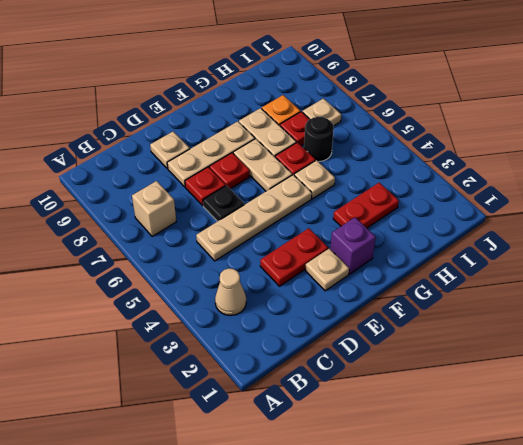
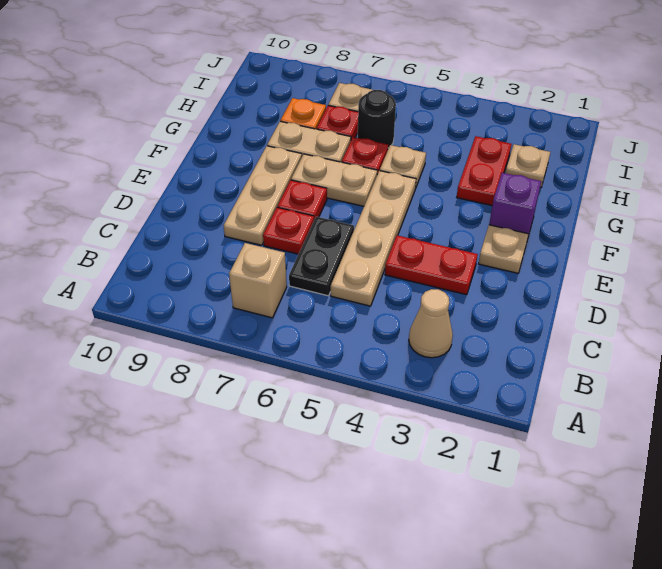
red plate D3:E3 level 1 -> red plate D3:D4 level 1
black plate D6 level 1 -> black plate C6:D6 level 1
tan plate D9 level 1 -> tan plate H2 level 1

